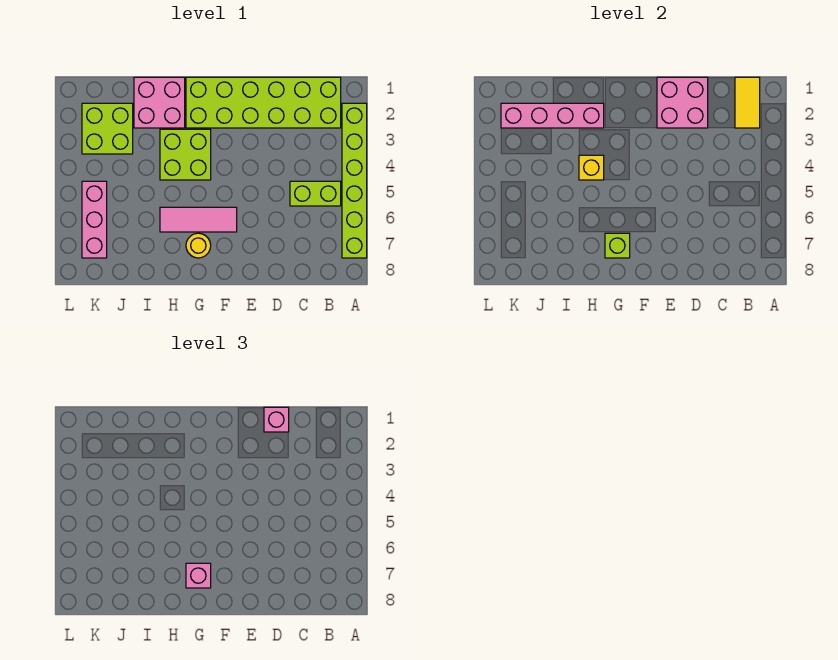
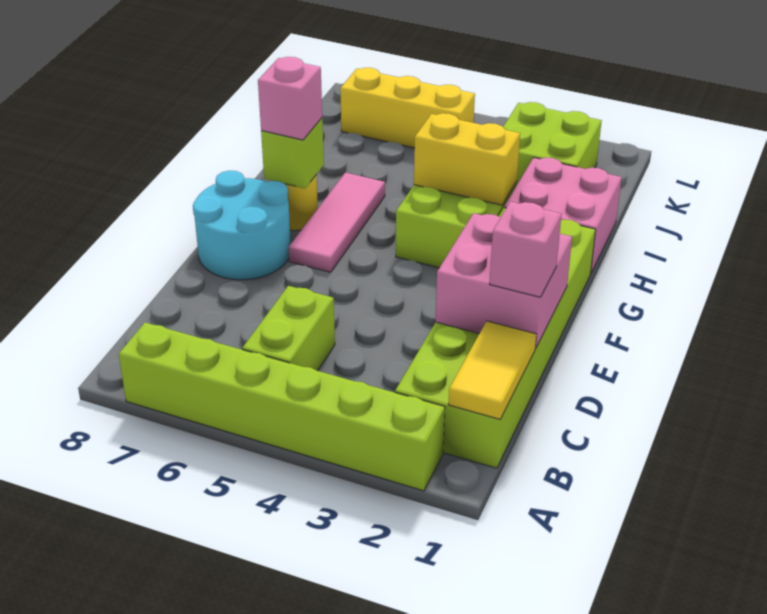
yellow tile B1:B2 level 2 -> yellow tile B1:C1 level 2
none -> cyan round brick E7:F8 level 1
pink brick H2:K2 level 2 -> none
yellow brick H4 level 2 -> yellow brick H3:H4 level 2
pink brick K5:K7 level 1 -> yellow brick K5:K7 level 1

